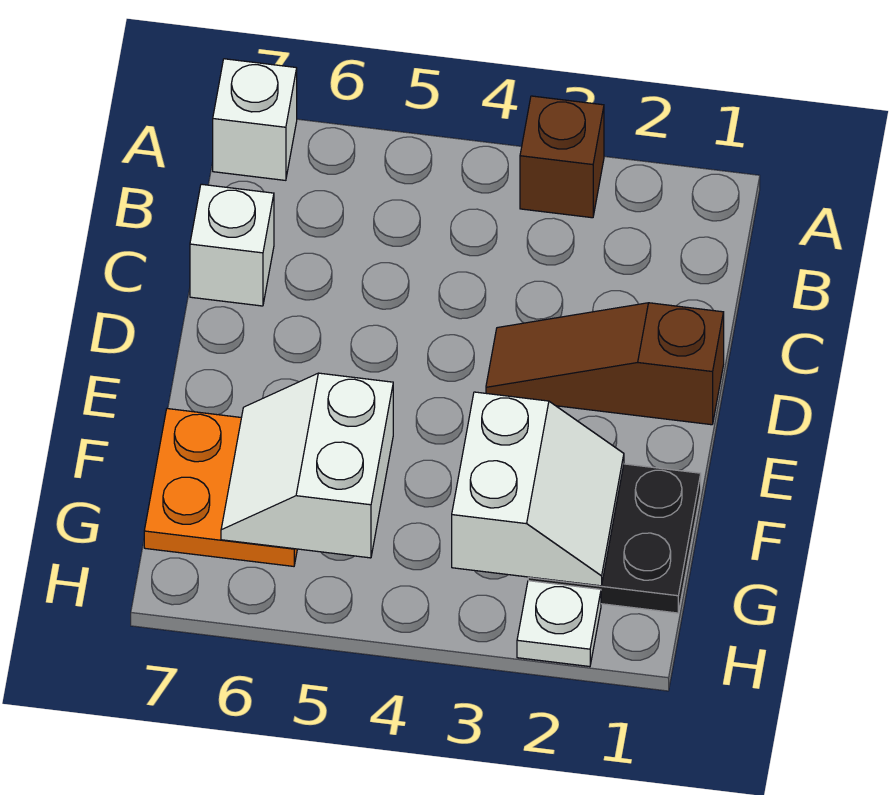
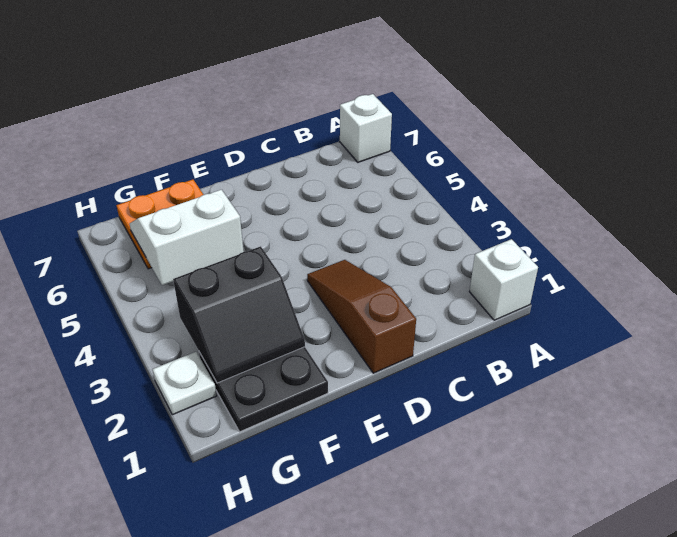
brown brick A3 level 1 -> none
white brick C7 level 1 -> white brick A1 level 1
white slope F2:G3 level 2 top 3 -> black slope F2:G3 level 2 top 3

